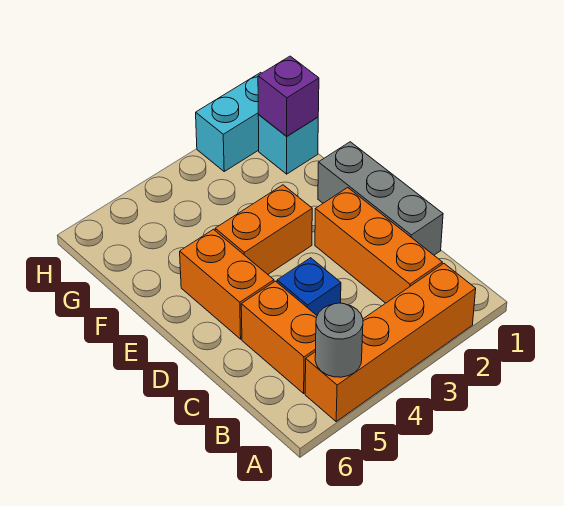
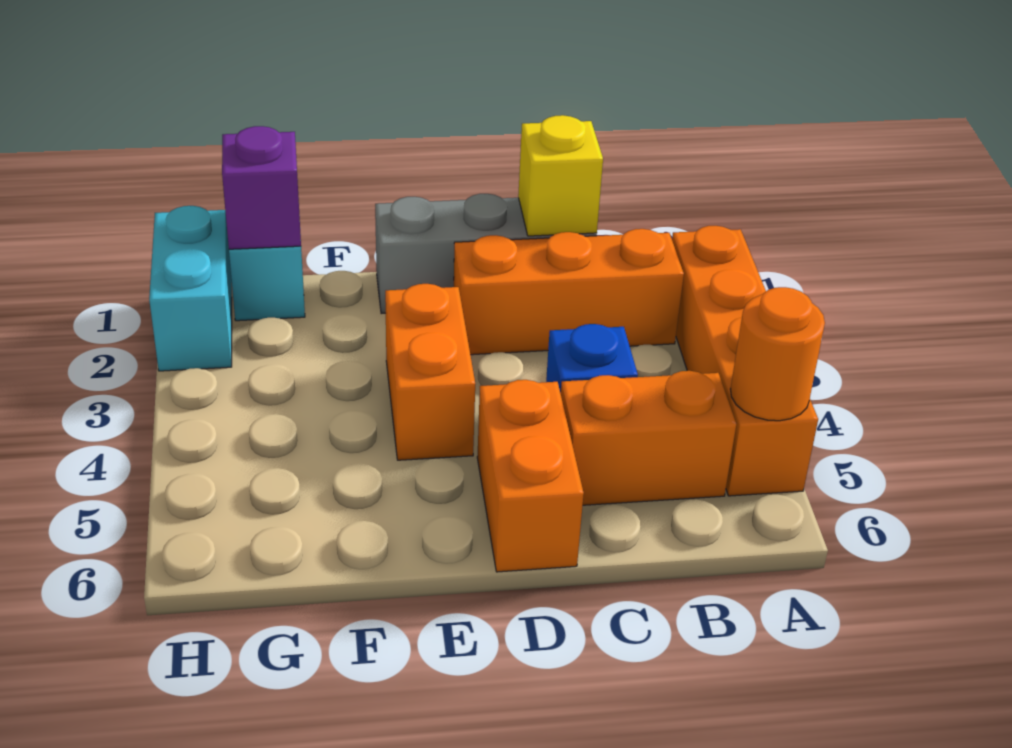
grey round brick A5 level 2 -> orange round brick A5 level 2
none -> yellow brick C1 level 2
orange brick D5:E5 level 1 -> orange brick D5:D6 level 1

